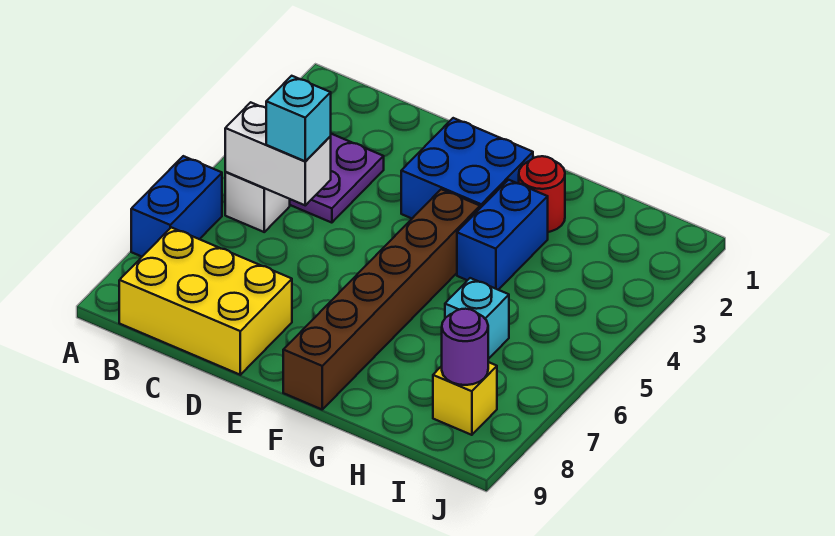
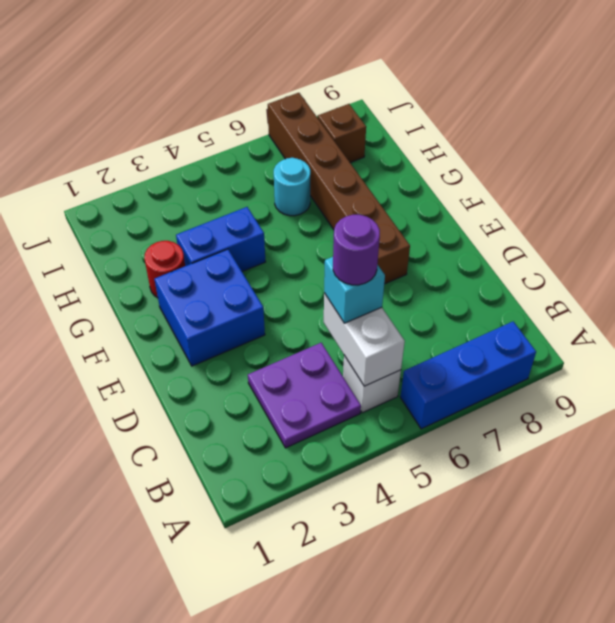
blue brick A6:A7 level 1 -> blue brick A6:A8 level 1
yellow brick B8:D9 level 1 -> none
brown brick F4:F9 level 1 -> brown brick E7:J7 level 1
cyan brick H6 level 1 -> cyan round brick H6 level 1
yellow brick I8 level 1 -> brown brick I8 level 1
purple round brick I8 level 2 -> purple round brick C5 level 4

